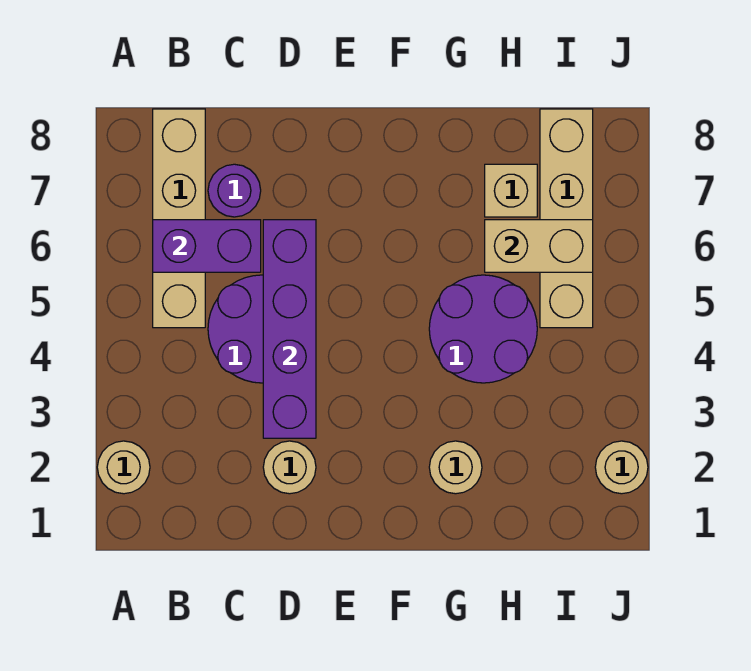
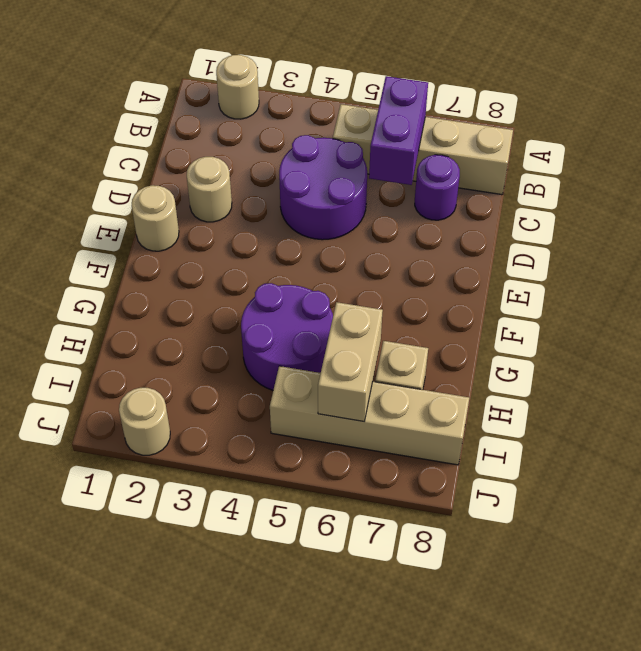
purple brick D3:D6 level 2 -> none
tan round brick G2 level 1 -> tan round brick E1 level 1

